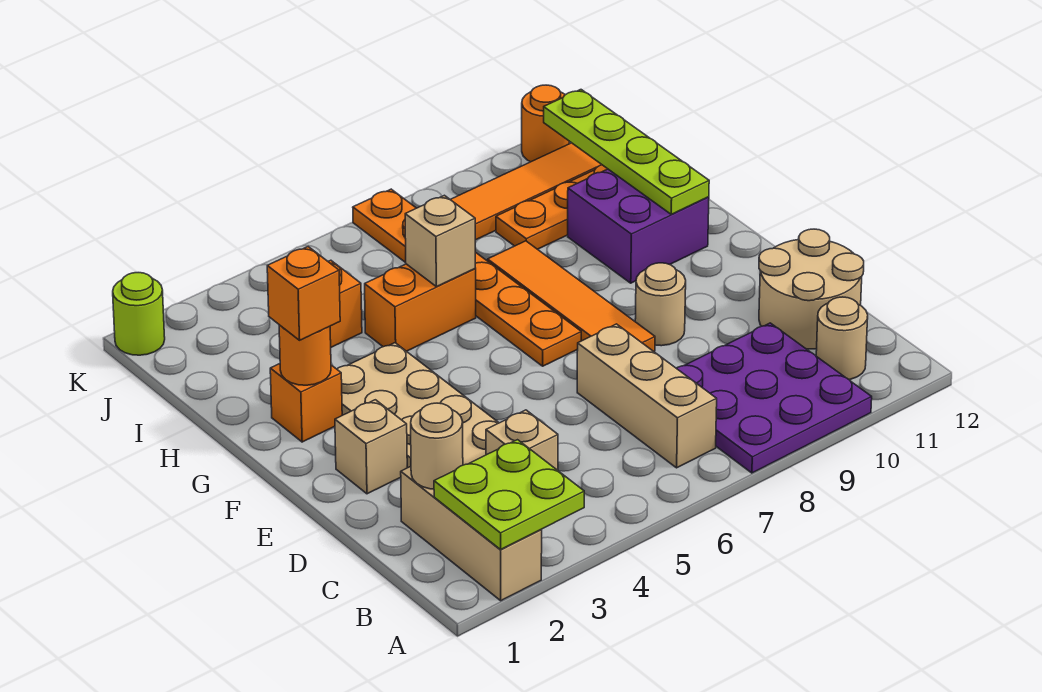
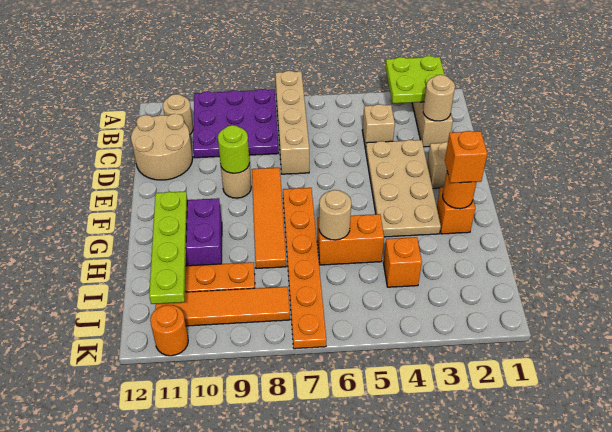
tan brick B7:D7 level 1 -> tan brick A7:D7 level 1
tan brick H6 level 2 -> tan round brick H6 level 2
lime round brick K1 level 1 -> lime round brick E9 level 2

